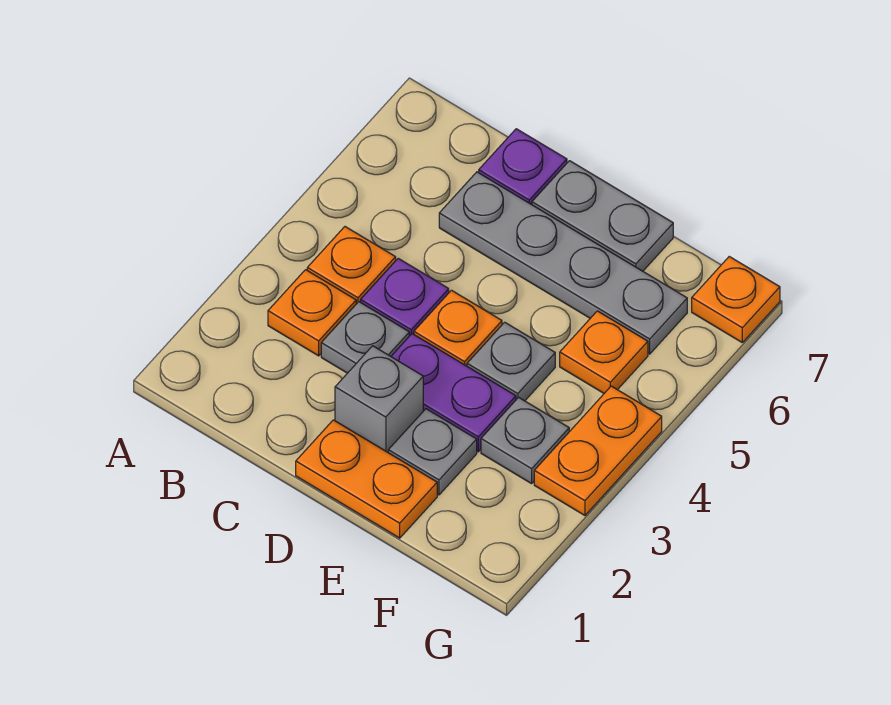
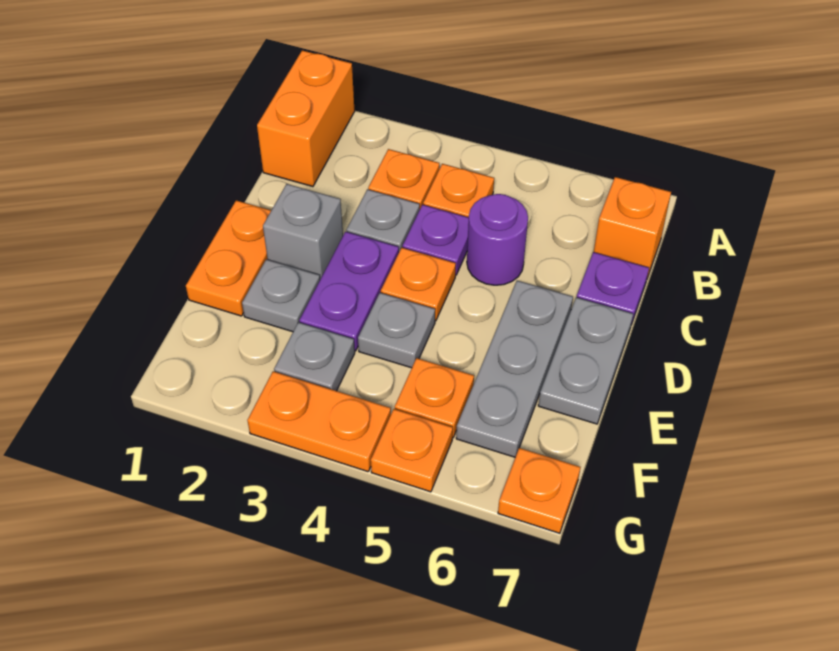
none -> orange brick A1:B1 level 1
none -> orange brick B7 level 1
none -> purple round brick C5 level 1
grey plate C6:F6 level 1 -> grey plate D6:F6 level 1
none -> orange plate G5 level 1

